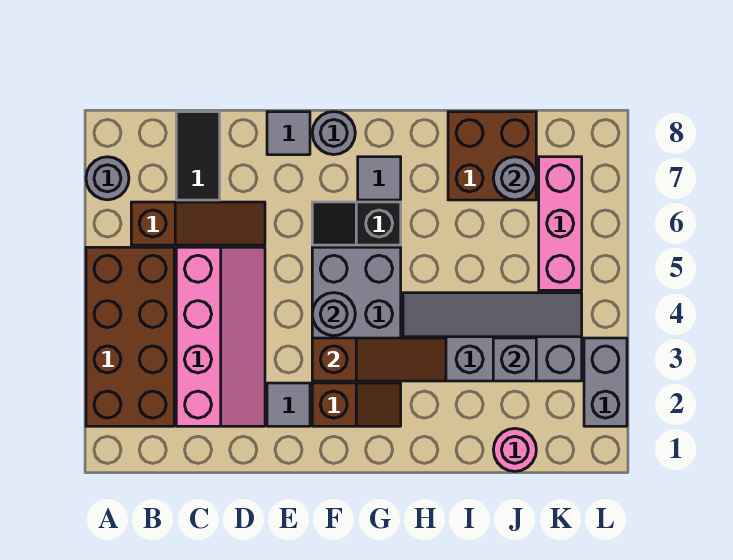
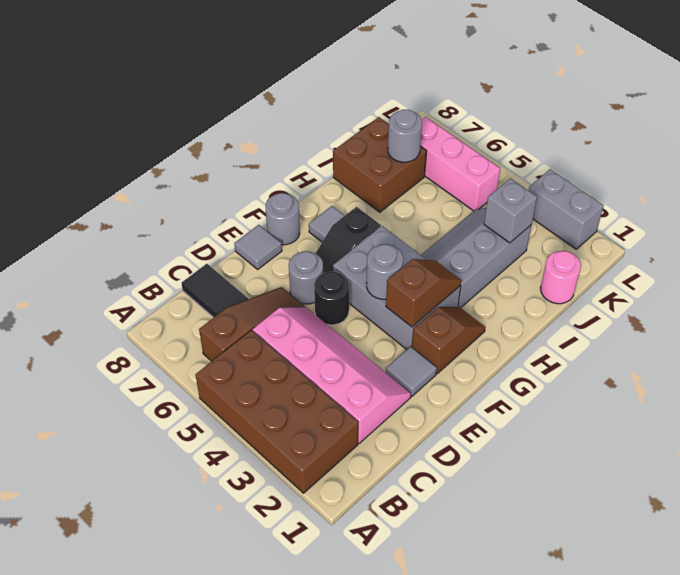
grey round brick A7 level 1 -> grey round brick E6 level 1
none -> black round brick E5 level 1
brown slope F3:H3 level 2 top F -> brown slope F3:G3 level 2 top F
grey slope H3:K4 level 1 top 3 -> grey slope H3:J4 level 1 top 3

